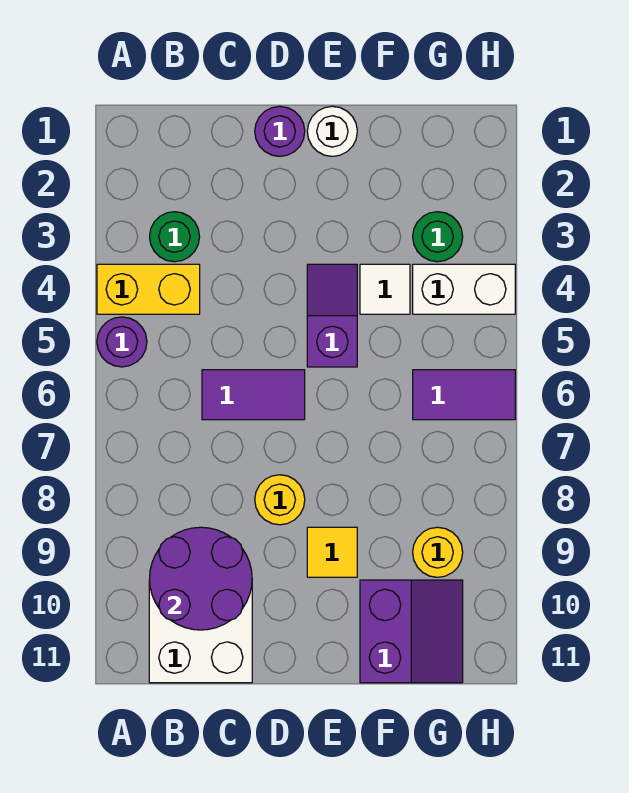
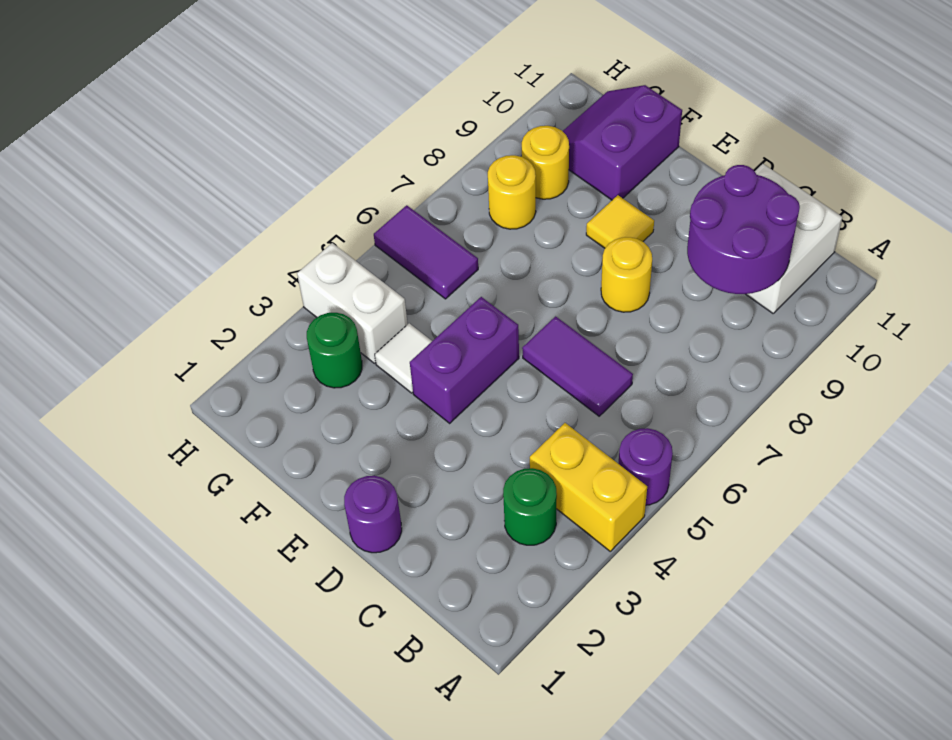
white round brick E1 level 1 -> none
purple slope E4:E5 level 1 top 5 -> purple brick E4:E5 level 1
none -> yellow round brick G8 level 1

